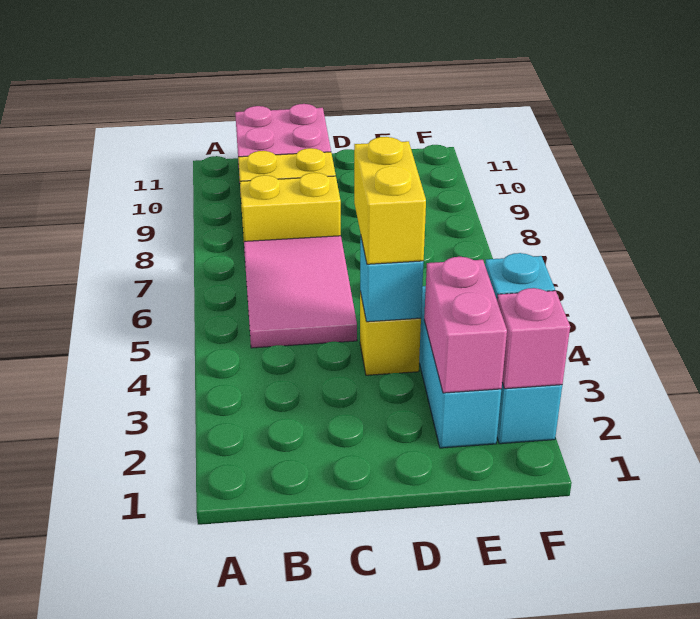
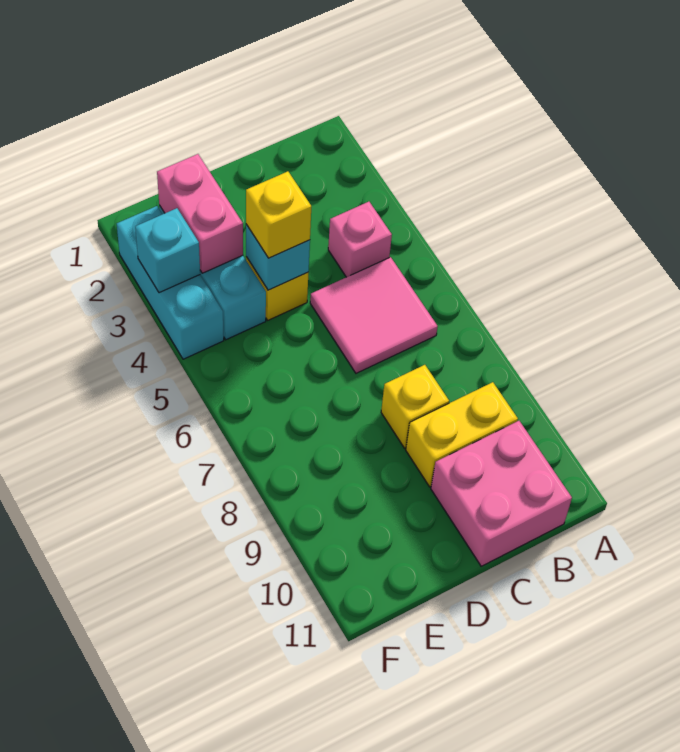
pink tile B5:C7 level 1 -> pink tile B5:C6 level 1
yellow brick B8:C8 level 1 -> yellow brick C8 level 1
yellow brick D4:D5 level 3 -> yellow brick D4 level 3
pink brick F2 level 2 -> pink brick B4 level 1

